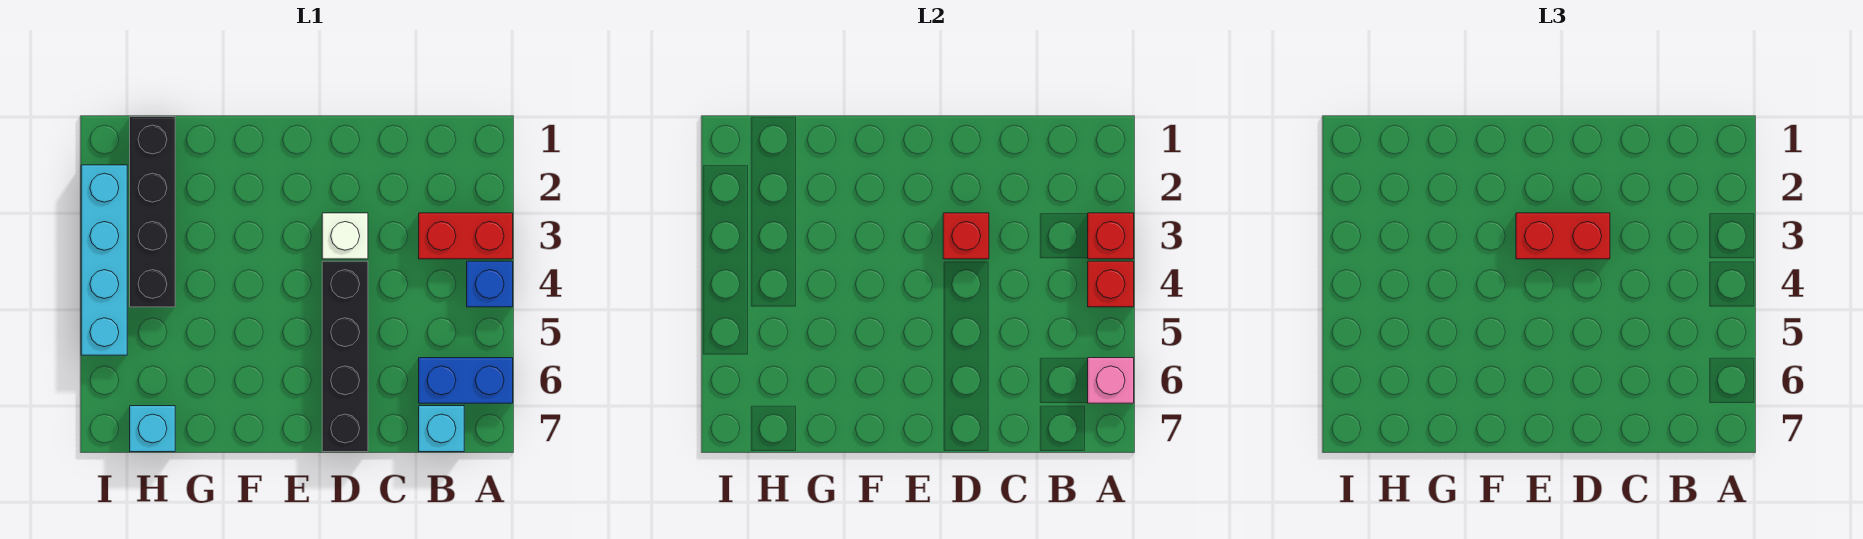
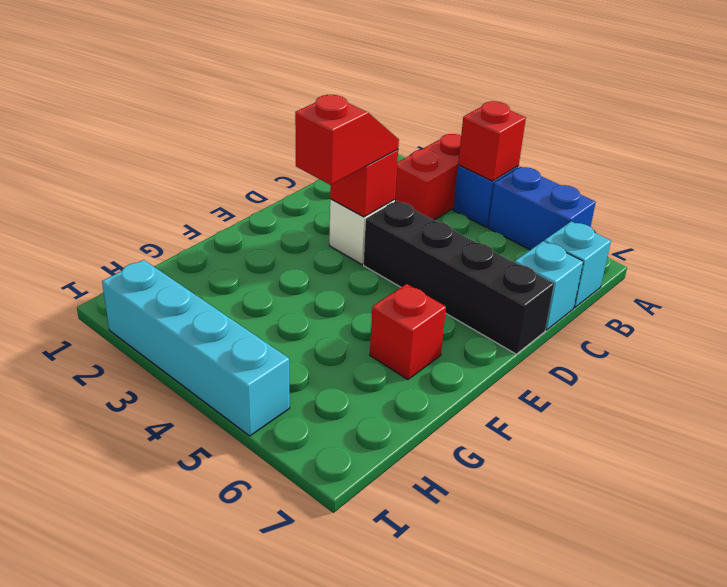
red brick A3 level 2 -> red brick F6 level 1
blue brick A6:B6 level 1 -> blue brick A5:A6 level 1
pink brick A6 level 2 -> none
red brick D3:E3 level 3 -> red slope D3:E3 level 3 top E
black brick H1:H4 level 1 -> none
cyan brick H7 level 1 -> cyan brick C7 level 1

